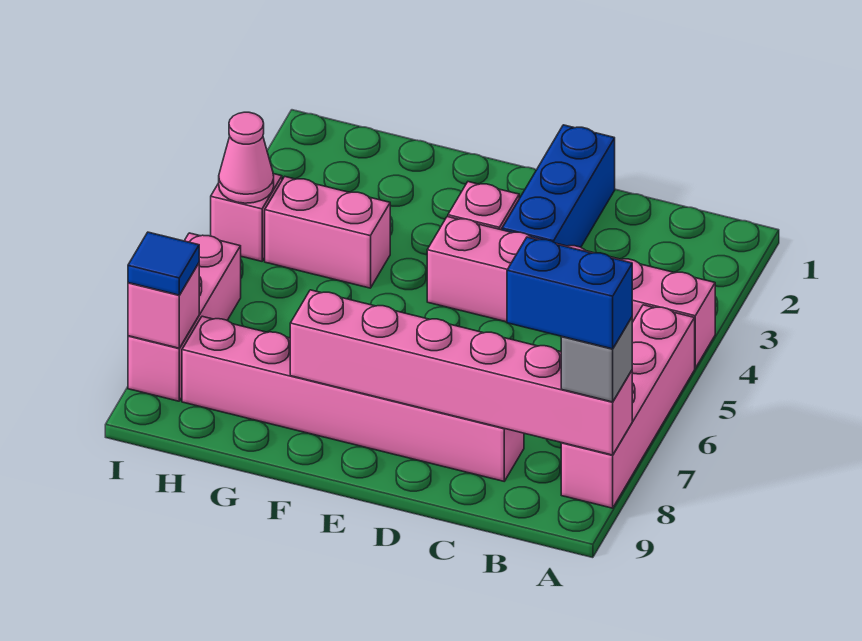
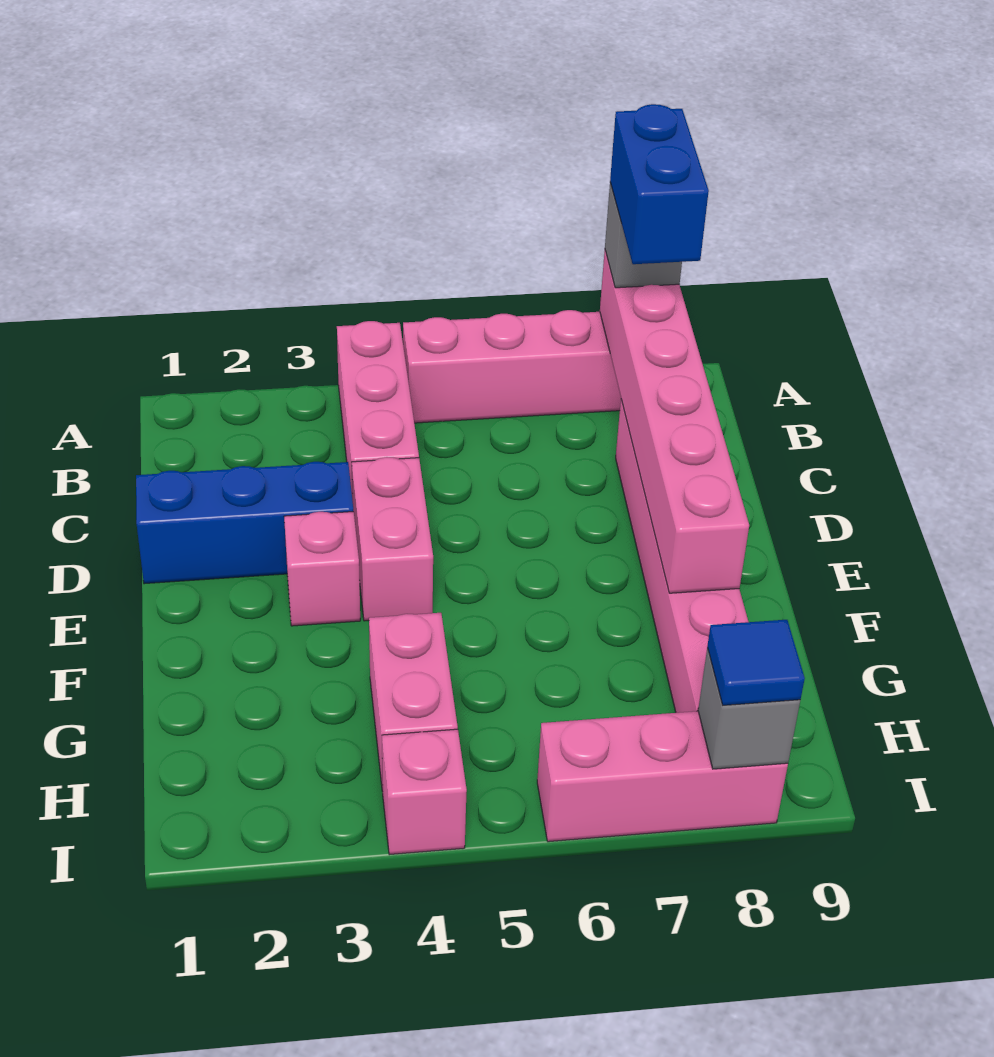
pink cone I4 level 2 -> none
pink brick I8 level 2 -> grey brick I8 level 2

